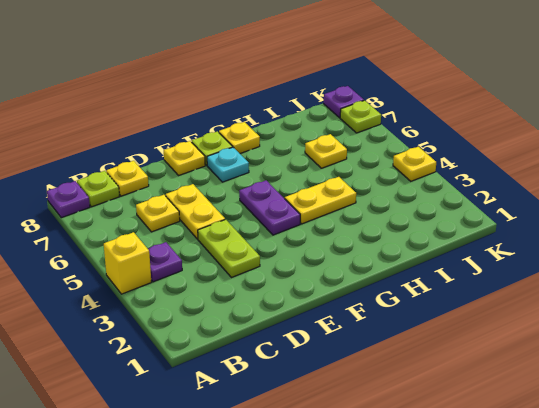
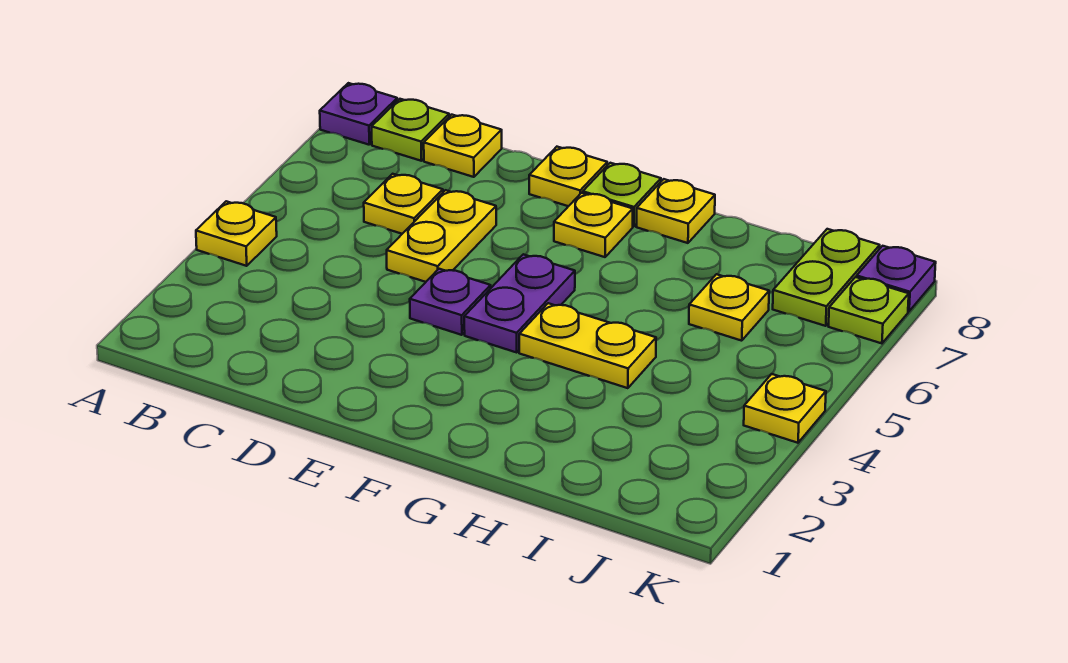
yellow brick A4 level 1 -> yellow plate A4 level 1
purple plate B4 level 1 -> purple plate E4 level 1
lime plate D3:D4 level 1 -> lime plate J7:J8 level 1
cyan plate F7 level 1 -> yellow plate F7 level 1

